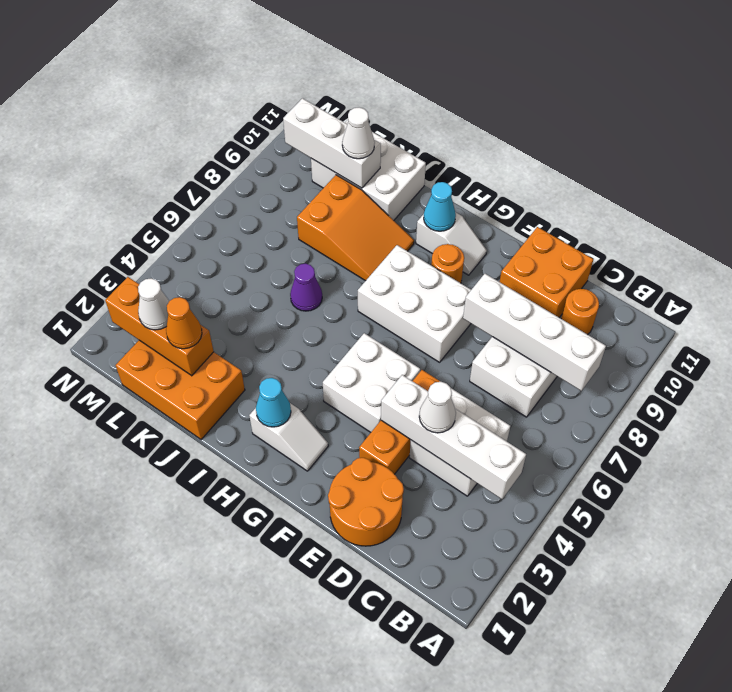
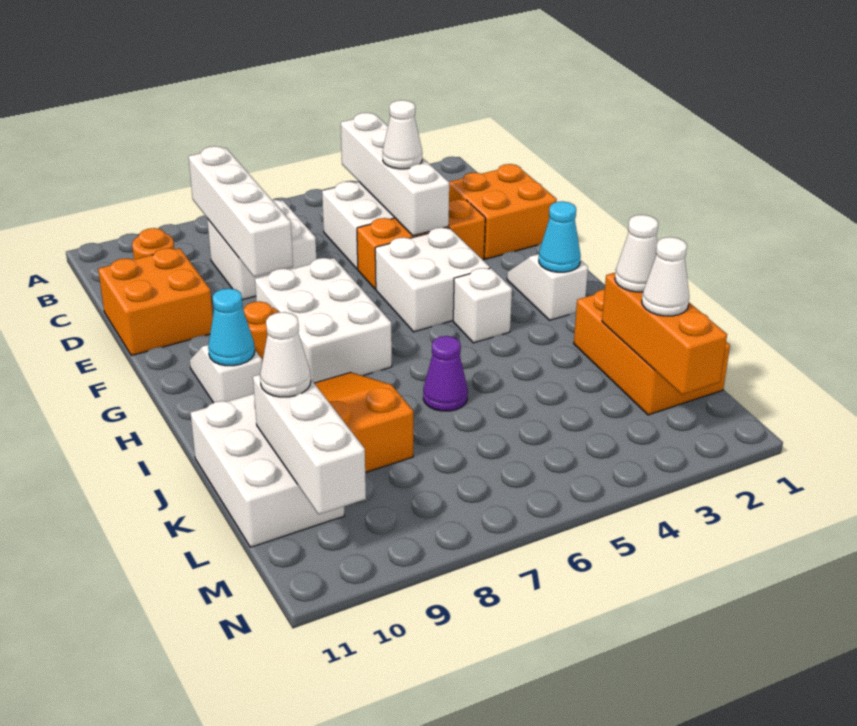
orange round brick D1:E2 level 1 -> orange brick D1:E2 level 1
none -> white brick H4 level 1
orange cone K2 level 3 -> white cone K2 level 3

